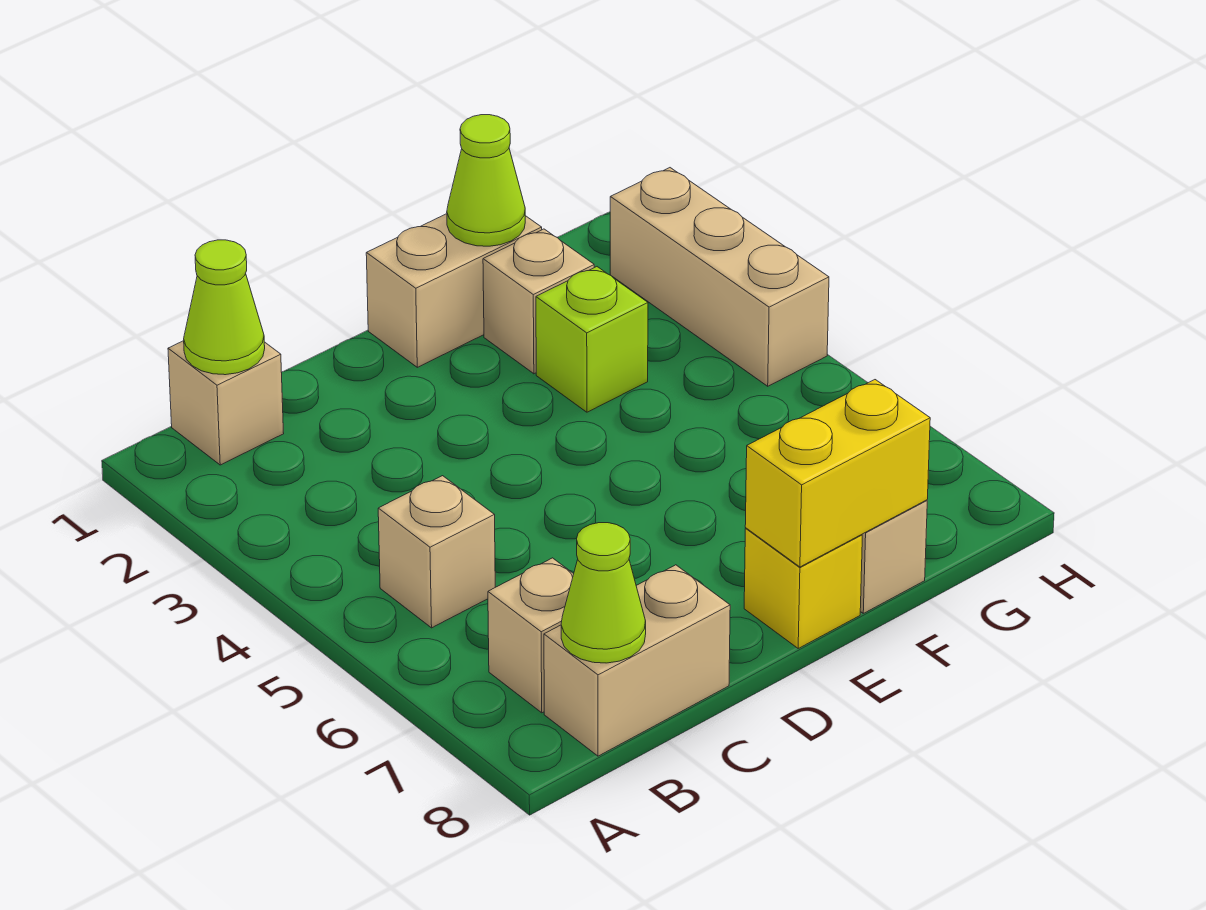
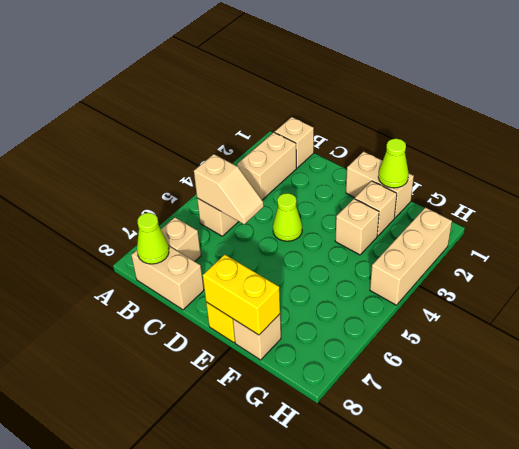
lime cone B1 level 2 -> lime cone D4 level 1
none -> tan brick B2:B3 level 1
none -> tan slope B5:C5 level 2 top B
lime brick F3 level 1 -> tan brick F3 level 1

